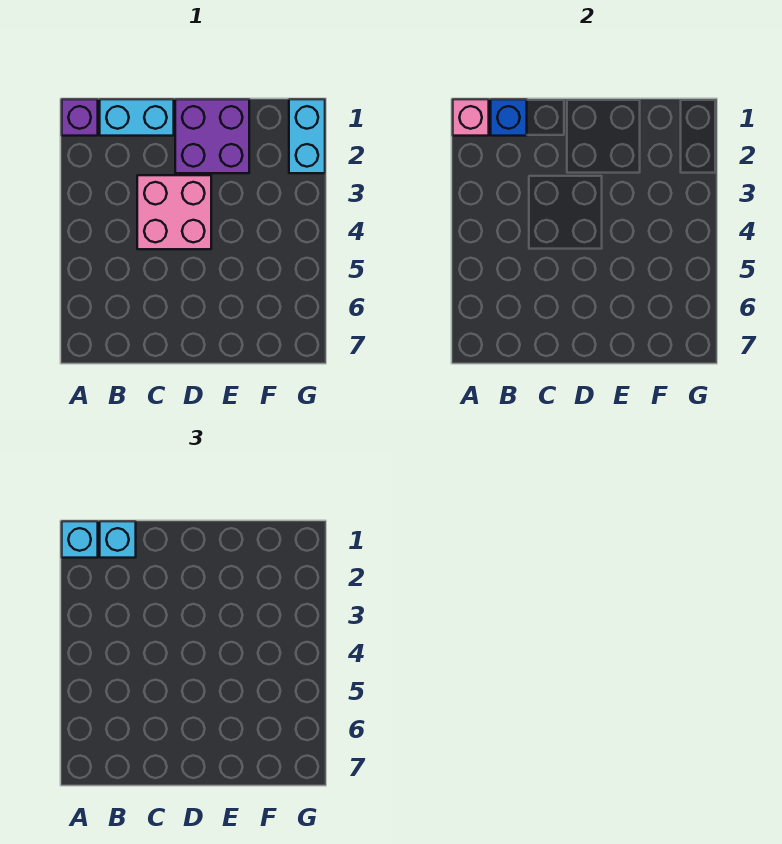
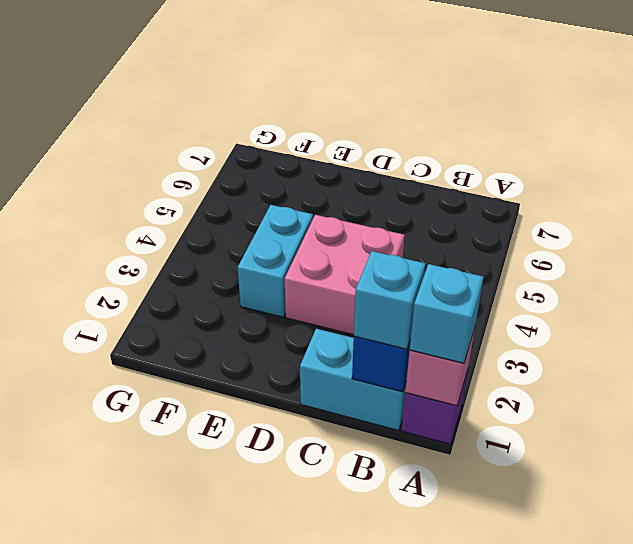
purple brick D1:E2 level 1 -> none
cyan brick G1:G2 level 1 -> cyan brick E3:E4 level 1

